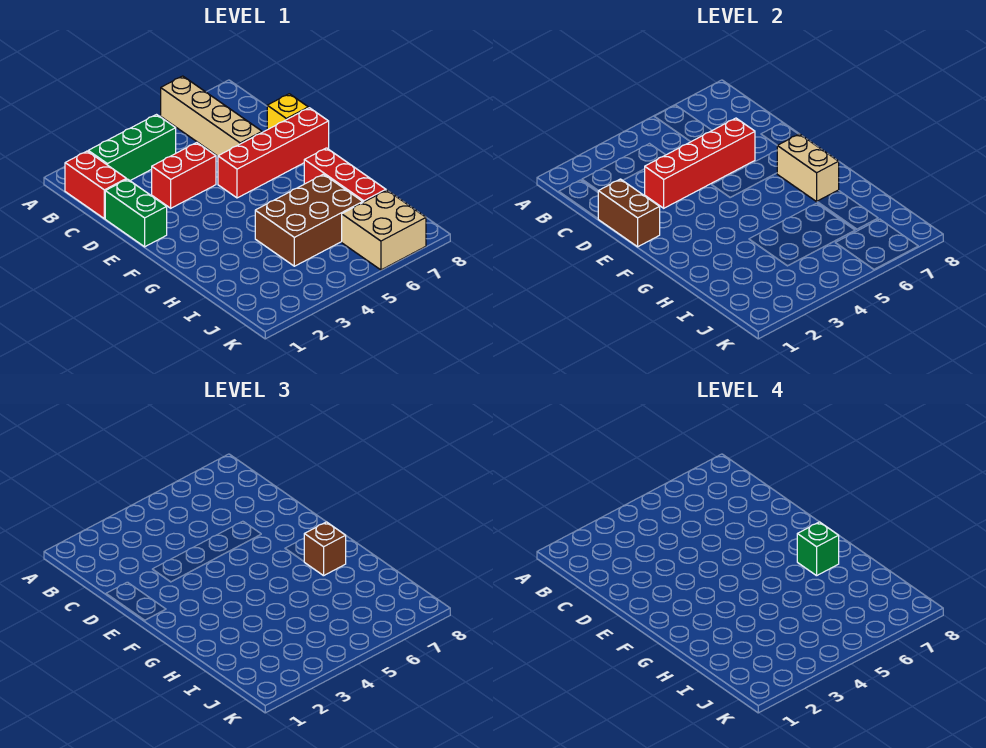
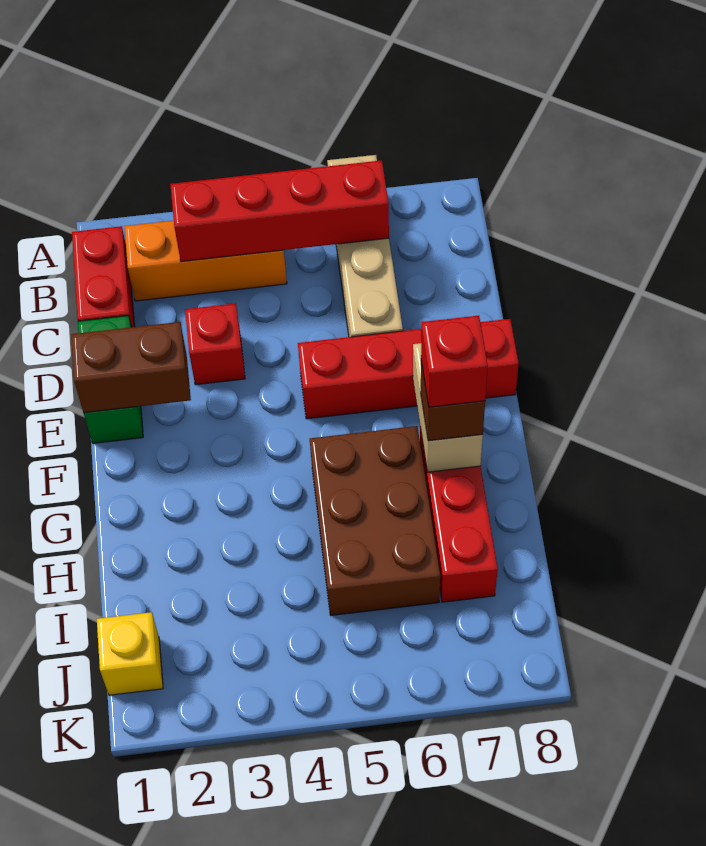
green brick B2:B4 level 1 -> orange brick B2:B4 level 1
brown brick D1:E1 level 2 -> brown brick E1:E2 level 2
red brick D3:D4 level 1 -> red brick D3 level 1
red brick D3:D6 level 2 -> red brick B3:B6 level 2
yellow brick D8 level 1 -> yellow brick J1 level 1
green brick G7 level 4 -> red brick G7 level 4
brown brick H4:I6 level 1 -> brown brick G5:I6 level 1
tan brick J6:K7 level 1 -> none

